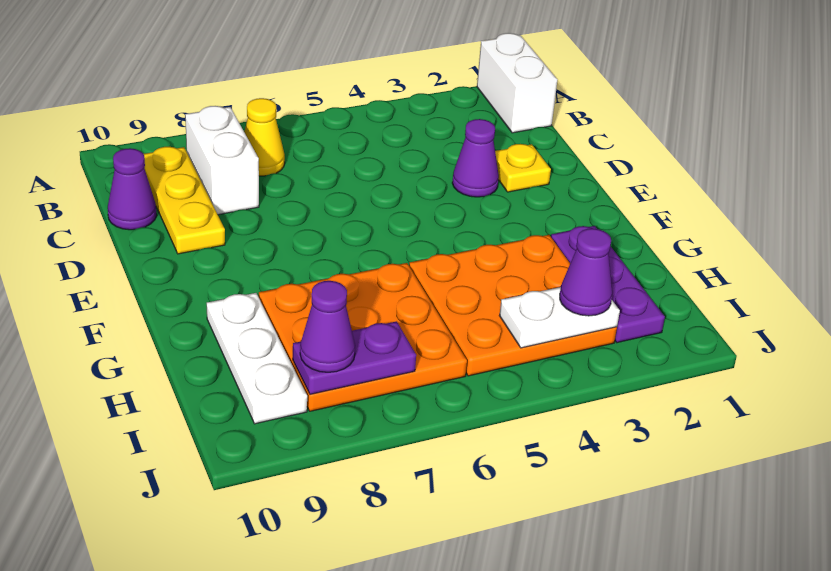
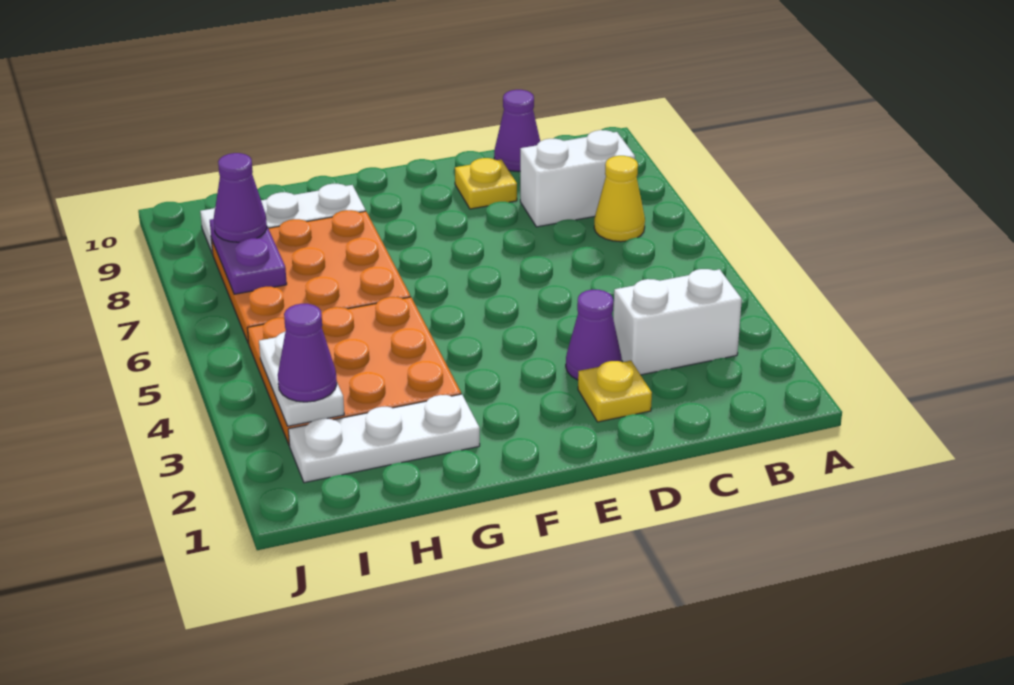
white brick A1:B1 level 1 -> white brick B3:C3 level 1
yellow plate B9:D9 level 1 -> yellow plate D9 level 1
purple plate G2:I2 level 1 -> white plate G2:I2 level 1

